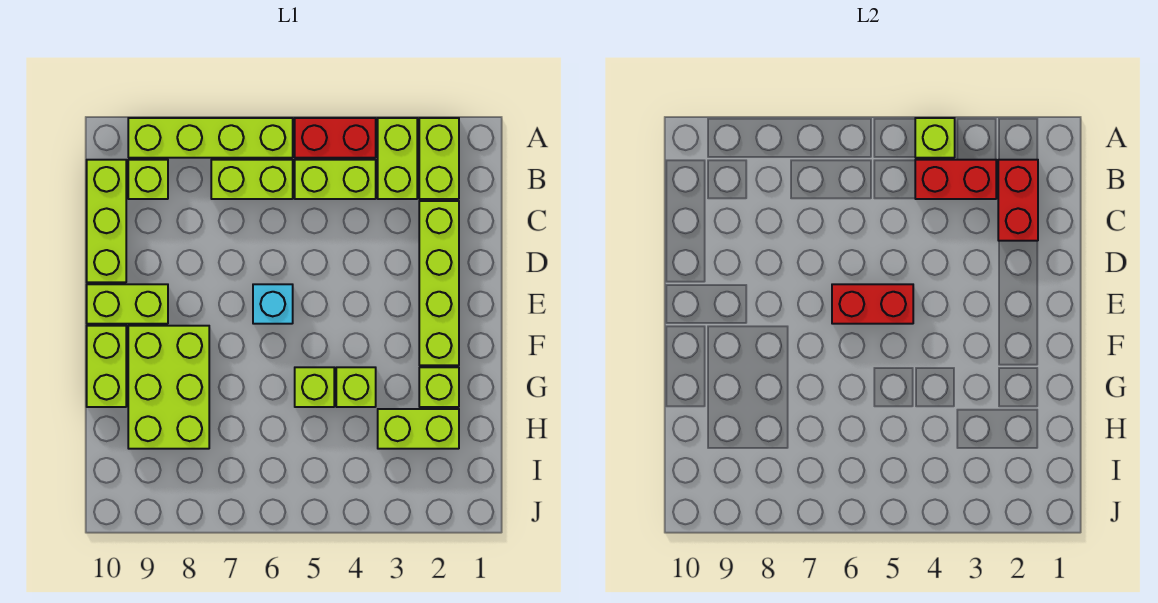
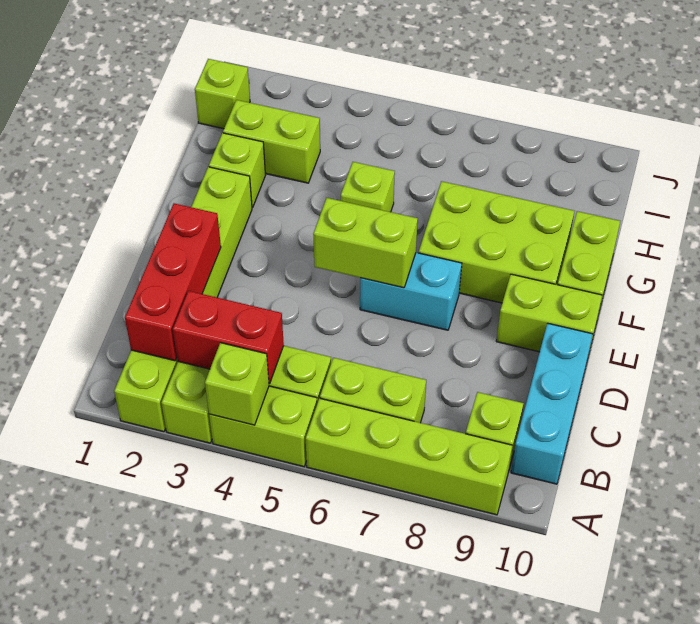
red brick A4:A5 level 1 -> lime brick A4:A5 level 1
red brick B2:C2 level 2 -> red brick B2:D2 level 2
lime brick B10:D10 level 1 -> cyan brick B10:D10 level 1
red brick E5:E6 level 2 -> lime brick E5:E6 level 2
cyan brick E6 level 1 -> cyan brick E6:E7 level 1
lime brick F8:H9 level 1 -> lime brick F7:G9 level 1
lime brick G4 level 1 -> lime brick I1 level 1

